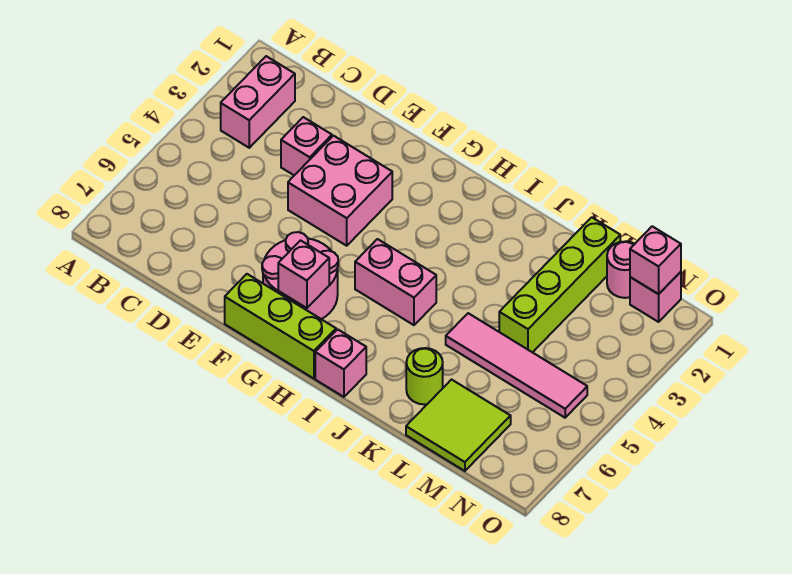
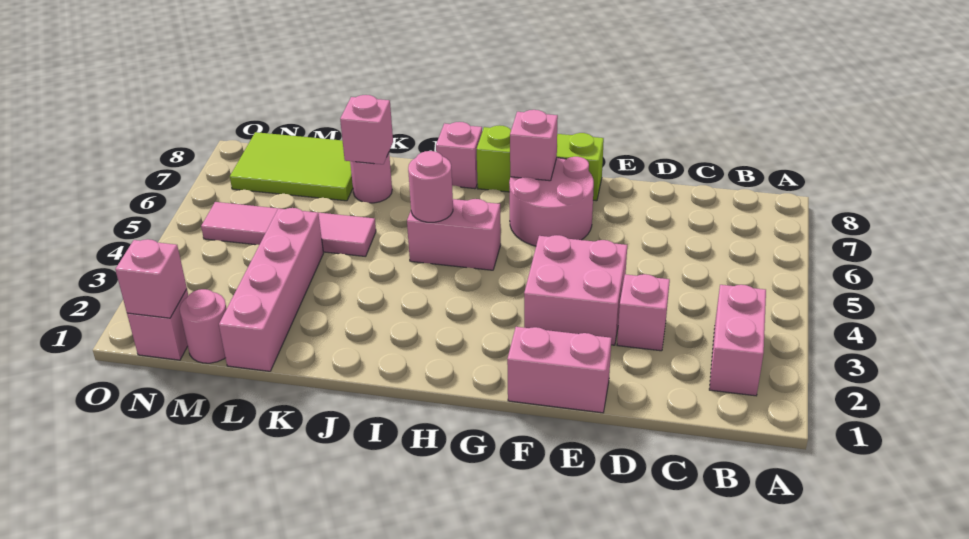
none -> pink brick E1:F1 level 1
none -> pink round brick I5 level 2
lime round brick K7 level 1 -> pink round brick K7 level 1
none -> pink brick K7 level 2
lime brick L1:L4 level 1 -> pink brick L1:L4 level 1
lime tile L7:M8 level 1 -> lime tile L7:N8 level 1

